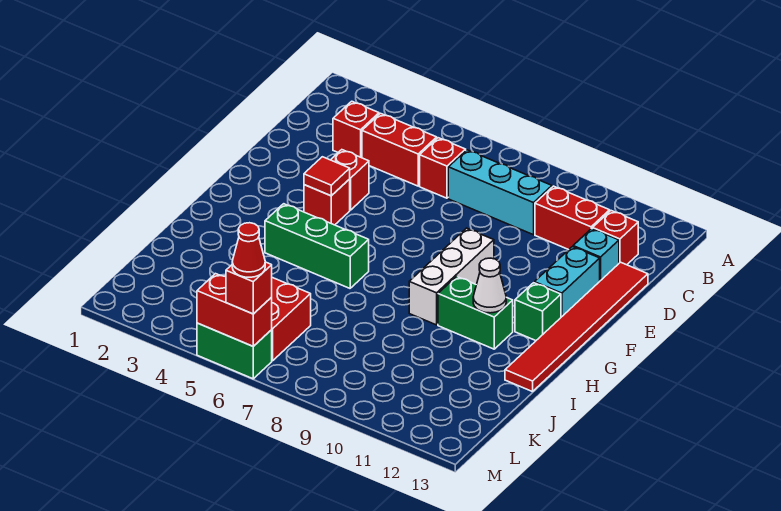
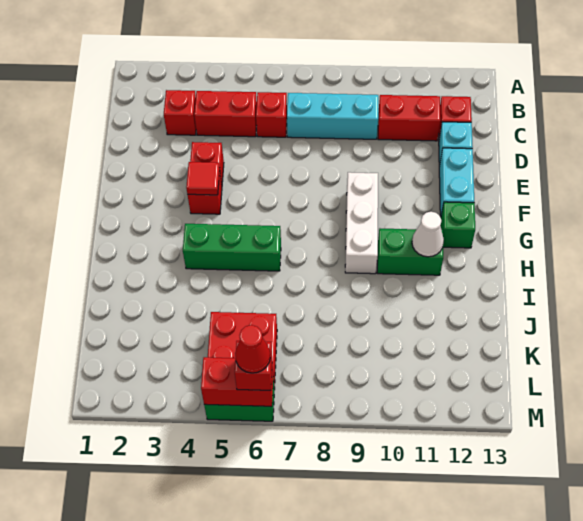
red tile D13:I13 level 1 -> none

